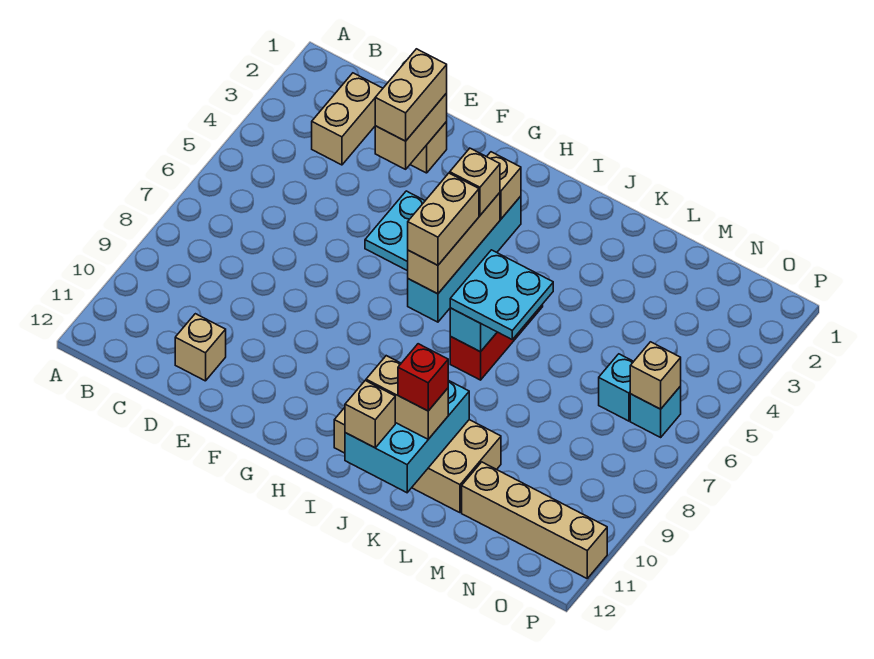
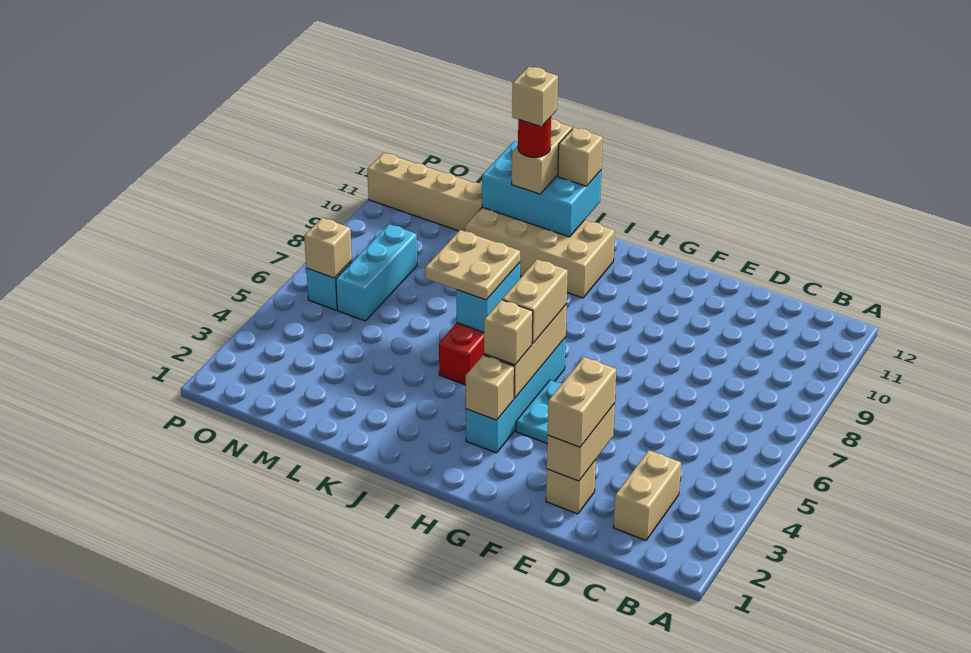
tan brick D11 level 1 -> tan brick K11 level 5
cyan plate J6:K7 level 3 -> tan plate J6:K7 level 3
cyan brick J10:K12 level 2 -> cyan brick J11:L12 level 2
tan brick J11:K11 level 3 -> tan brick K11:K12 level 3
red brick K11 level 4 -> red round brick K11 level 4
cyan brick N6 level 1 -> cyan brick N6:N8 level 1

